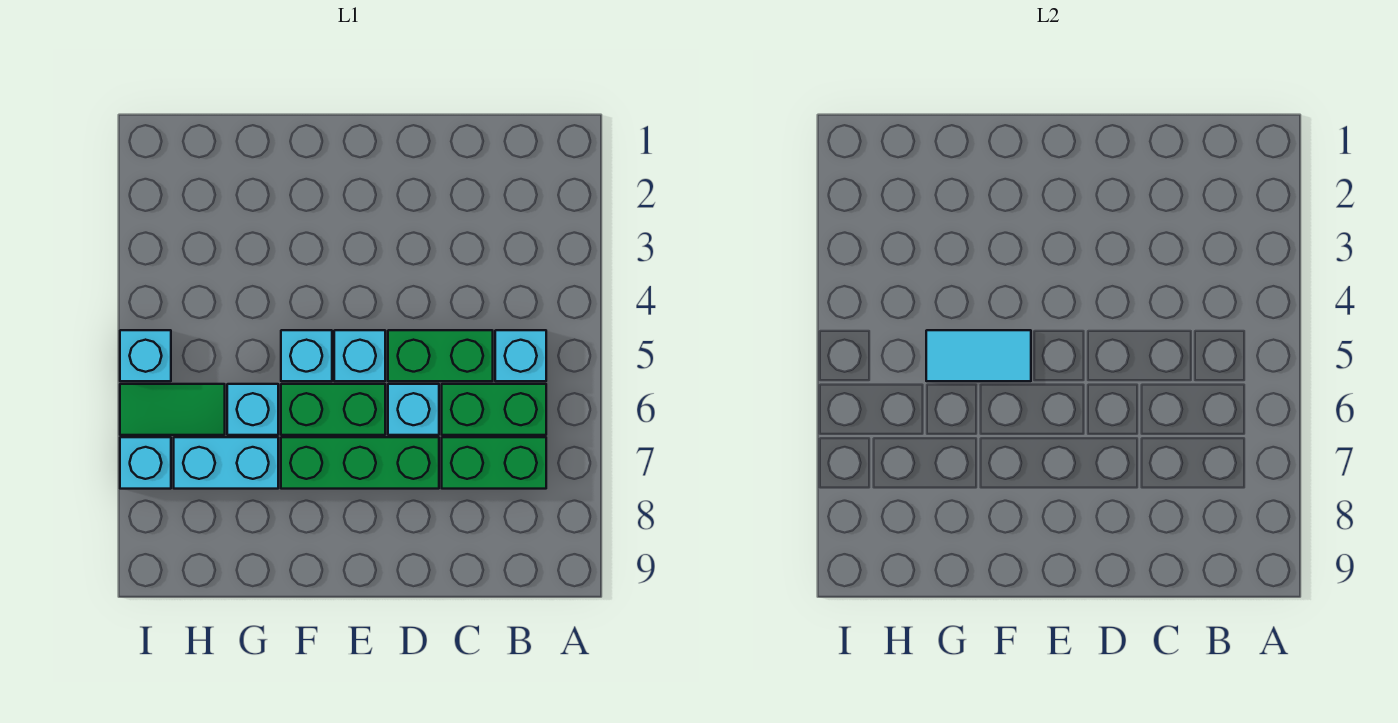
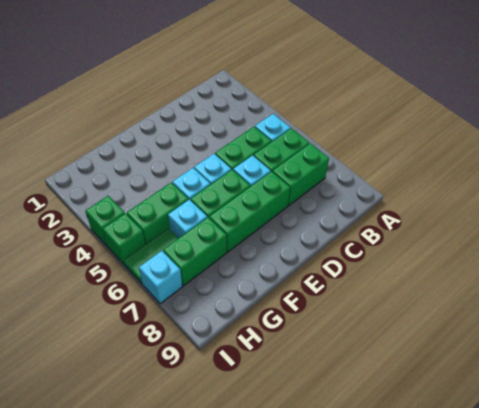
cyan tile F5:G5 level 2 -> none
none -> green brick G5:H5 level 1
cyan brick G7:H7 level 1 -> green brick G7:H7 level 1
none -> green brick I4 level 1
cyan brick I5 level 1 -> green brick I5 level 1

